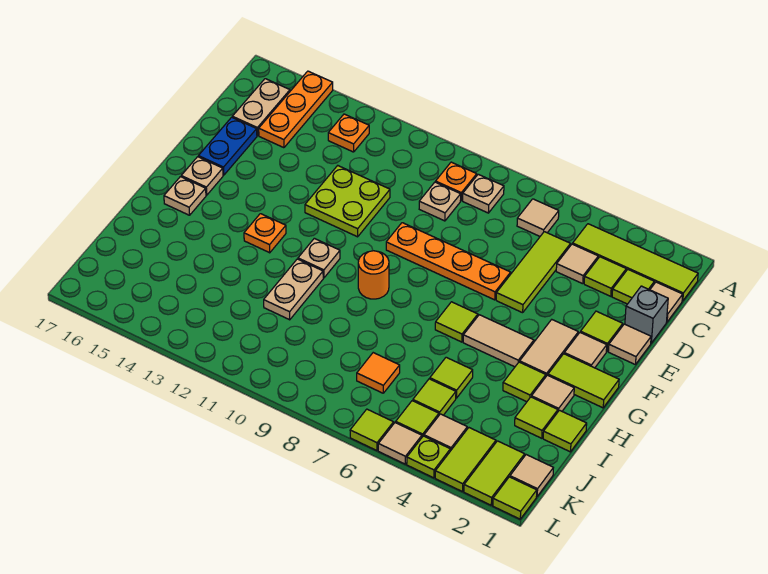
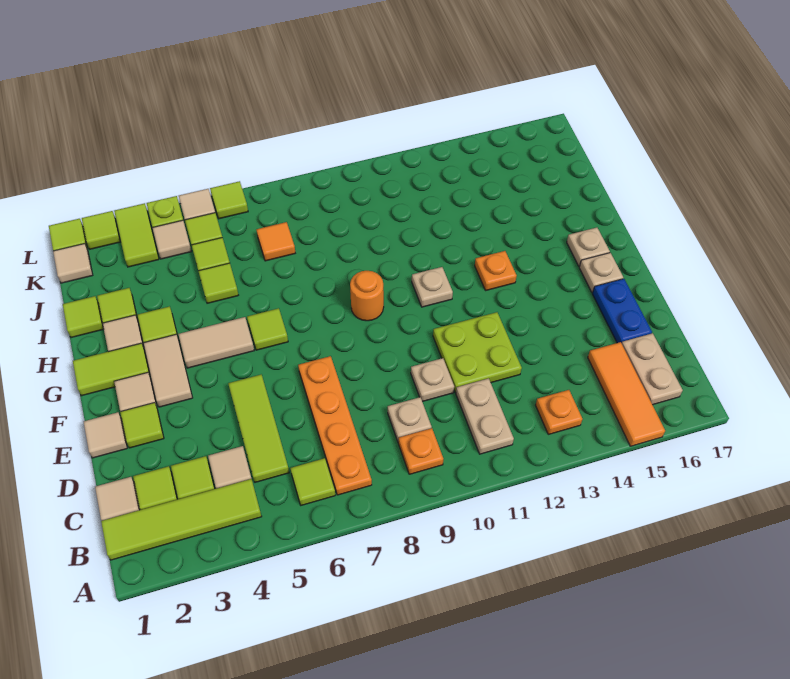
orange plate A15:C15 level 1 -> orange tile A15:C15 level 1
tan tile B6 level 1 -> lime tile B6 level 1
tan plate B8 level 1 -> tan plate D10 level 1
grey brick D1 level 1 -> none
orange plate E6:E9 level 1 -> orange plate B7:E7 level 1
tan plate H11:I11 level 1 -> tan plate B11:C11 level 1
lime tile K2:L2 level 1 -> lime tile L2 level 1

